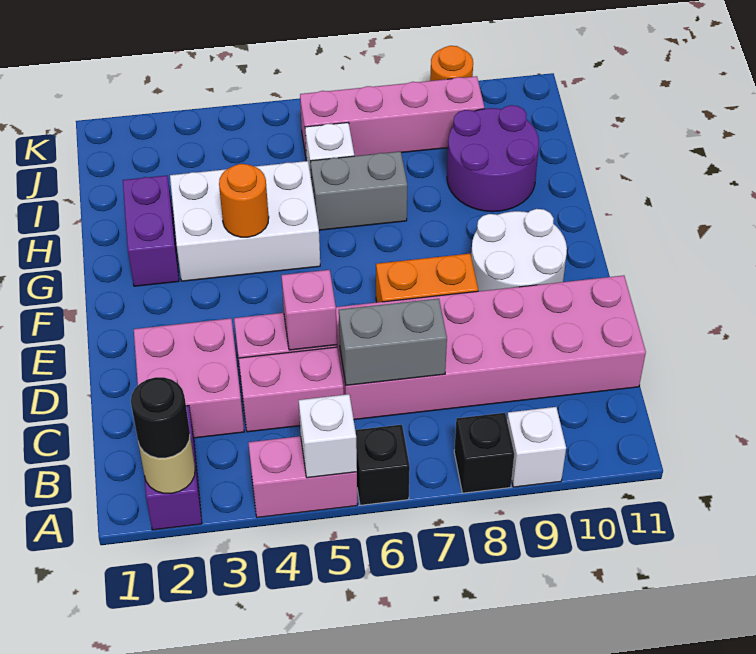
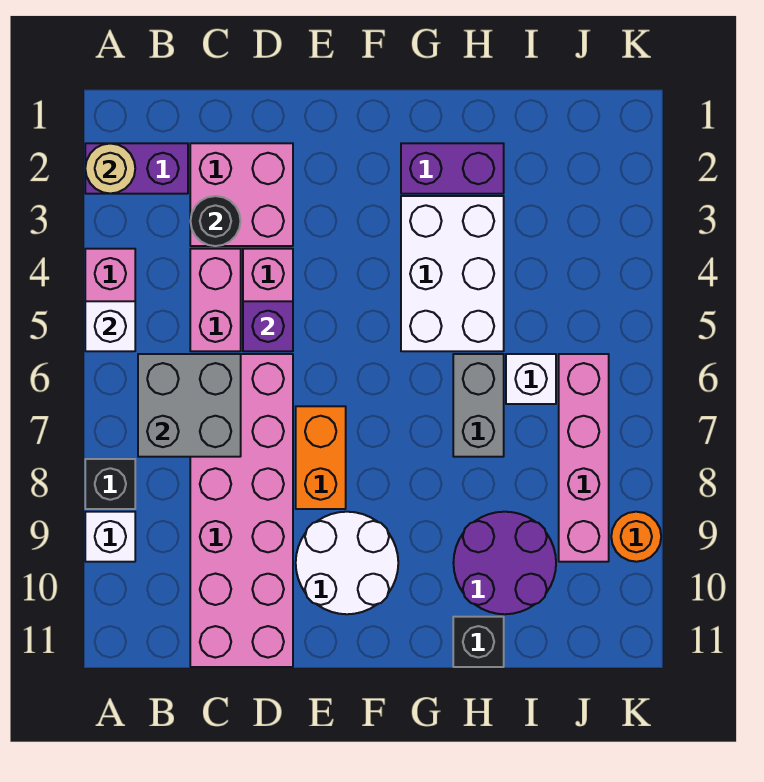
black round brick A2 level 3 -> black round brick C3 level 2
black brick A6 level 1 -> black brick H11 level 1
grey brick C6:C7 level 2 -> grey brick B6:C7 level 2
pink brick D5 level 2 -> purple brick D5 level 2
orange round brick G4 level 2 -> none

